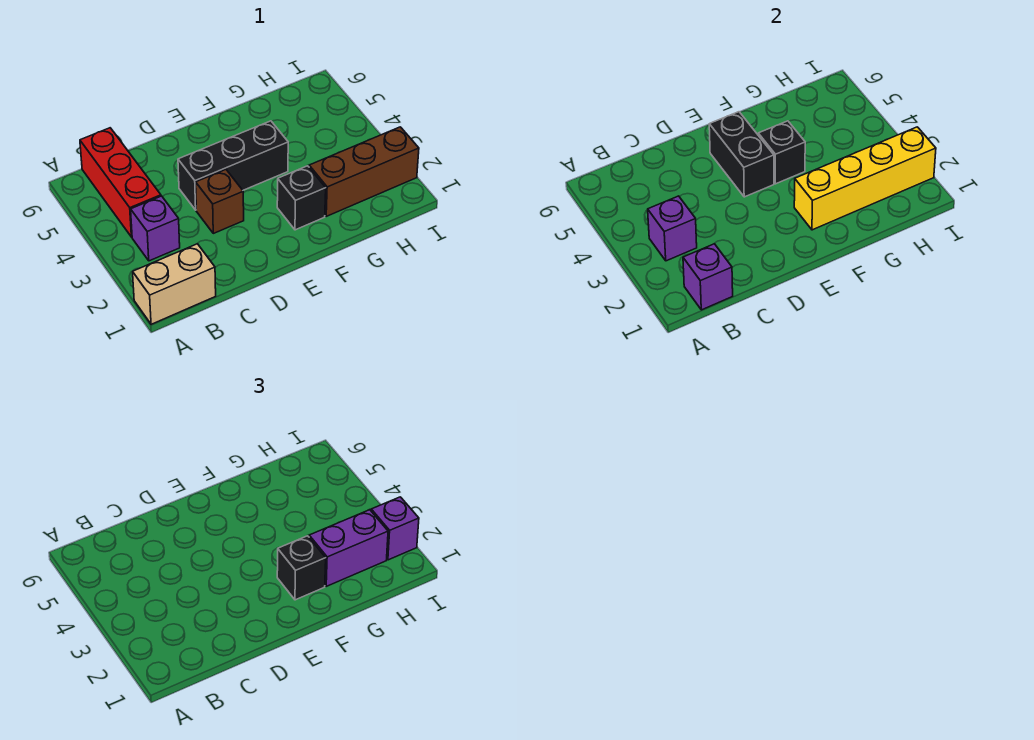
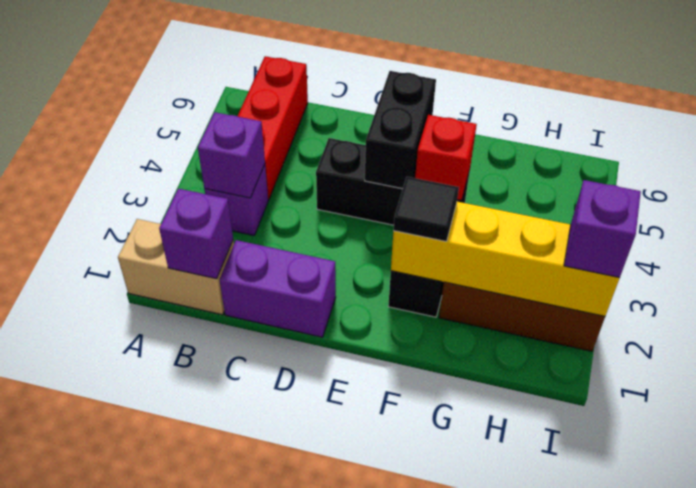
brown brick D3 level 1 -> none
black brick F2 level 3 -> black tile F2 level 3
black brick F4 level 2 -> red brick F4 level 2
purple brick G2:H2 level 3 -> purple brick C1:D1 level 1

